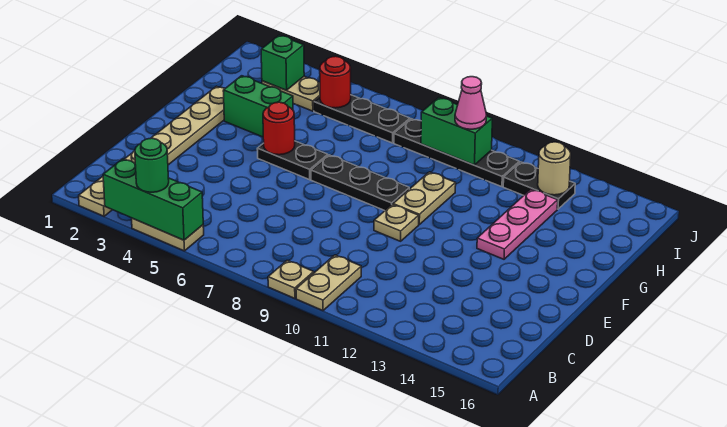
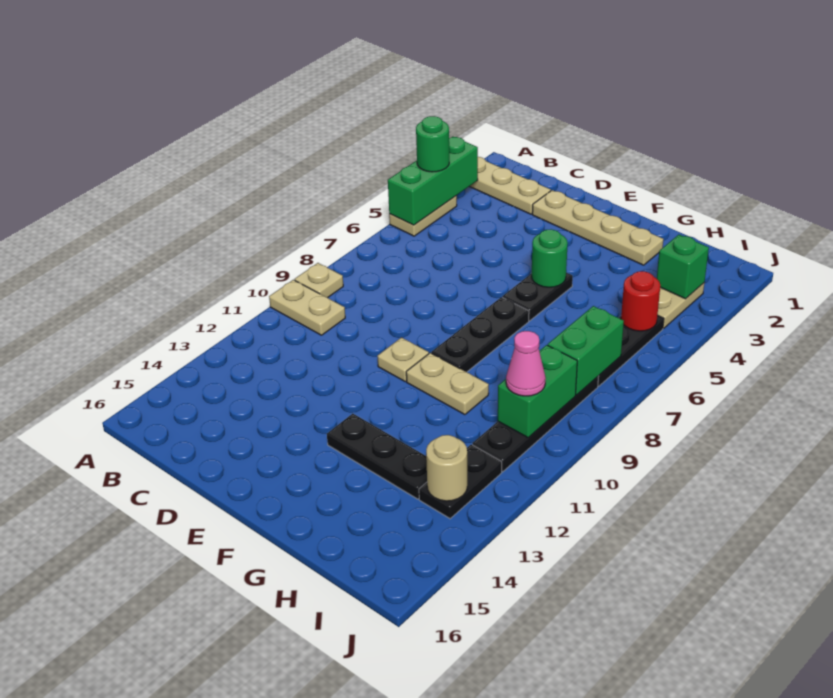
red round brick F5 level 2 -> green round brick F5 level 2
pink plate F13:H13 level 1 -> black plate F13:H13 level 1
green brick G3:G4 level 1 -> green brick I7:I8 level 2

